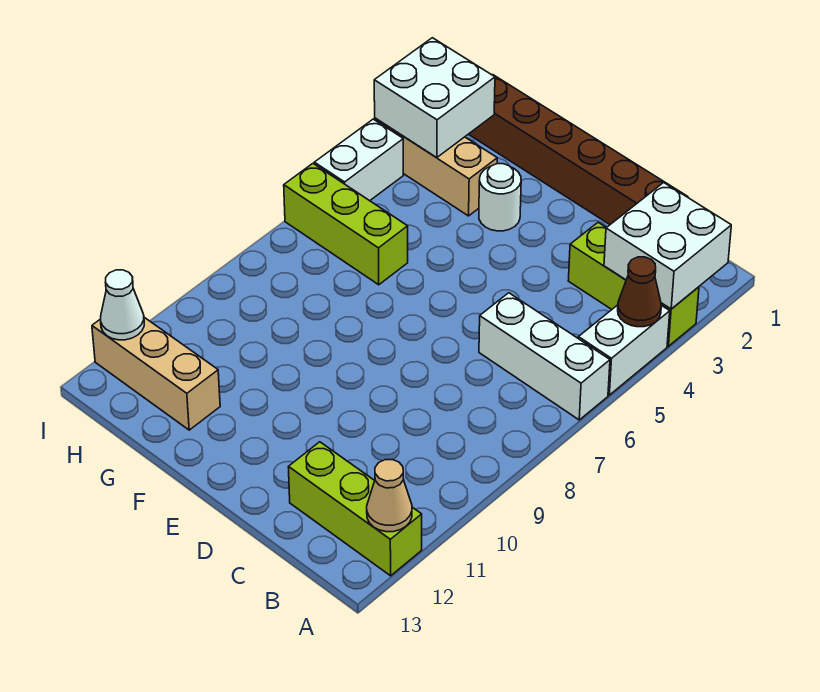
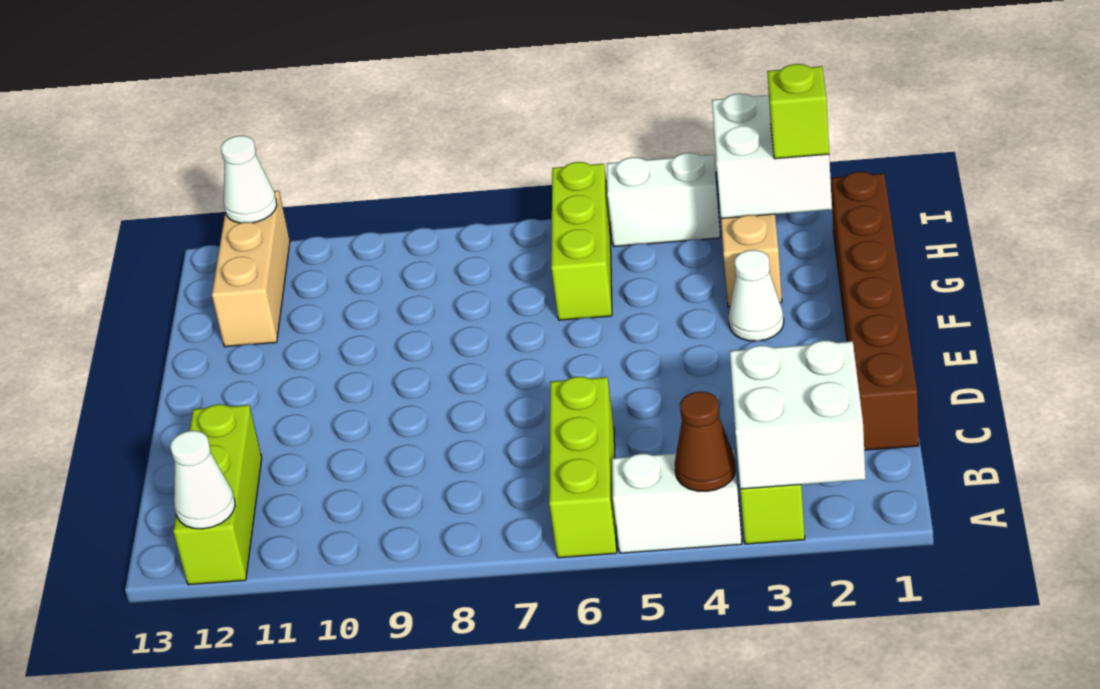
white brick A6:C6 level 1 -> lime brick A6:C6 level 1
tan cone A12 level 2 -> white cone A12 level 2
white round brick F3 level 1 -> white cone F3 level 1
none -> lime brick H2 level 3

